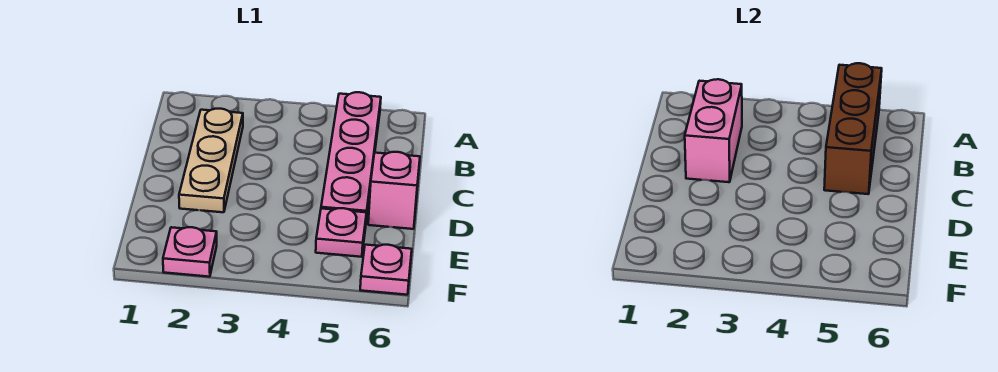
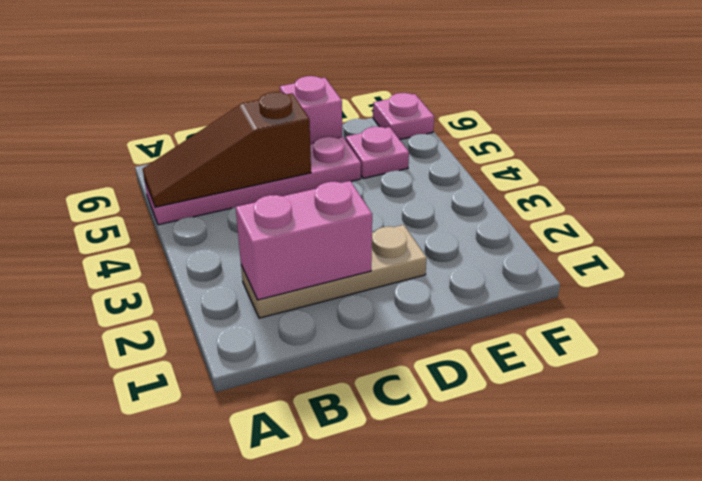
brown brick A5:C5 level 2 -> brown slope A5:C5 level 2 top C
pink plate F2 level 1 -> none

